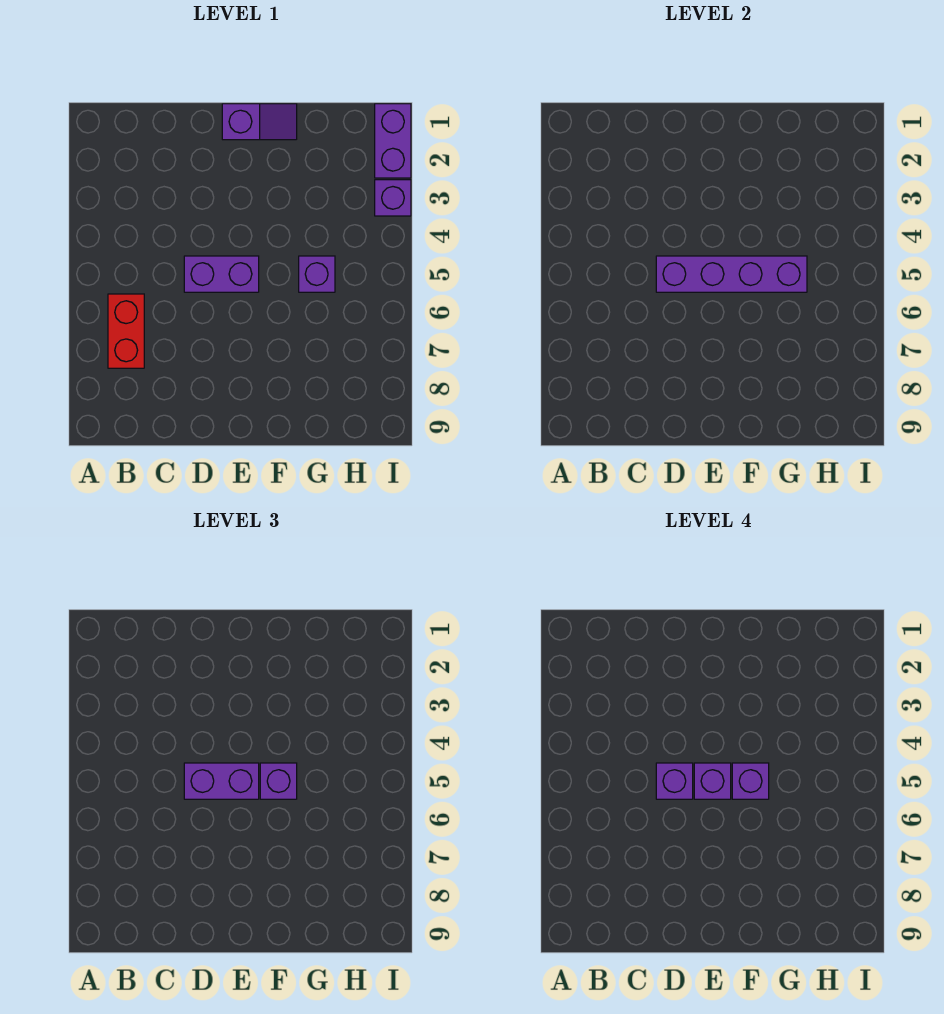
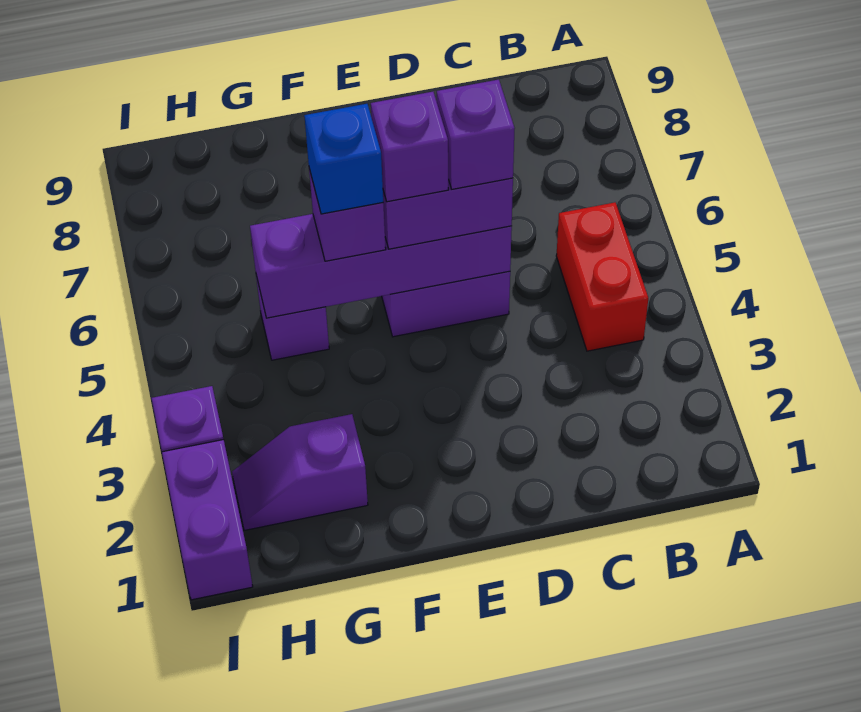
red brick B6:B7 level 1 -> red brick B4:B5 level 1
purple slope E1:F1 level 1 top E -> purple slope G2:H2 level 1 top G
purple brick F5 level 4 -> blue brick F5 level 4

